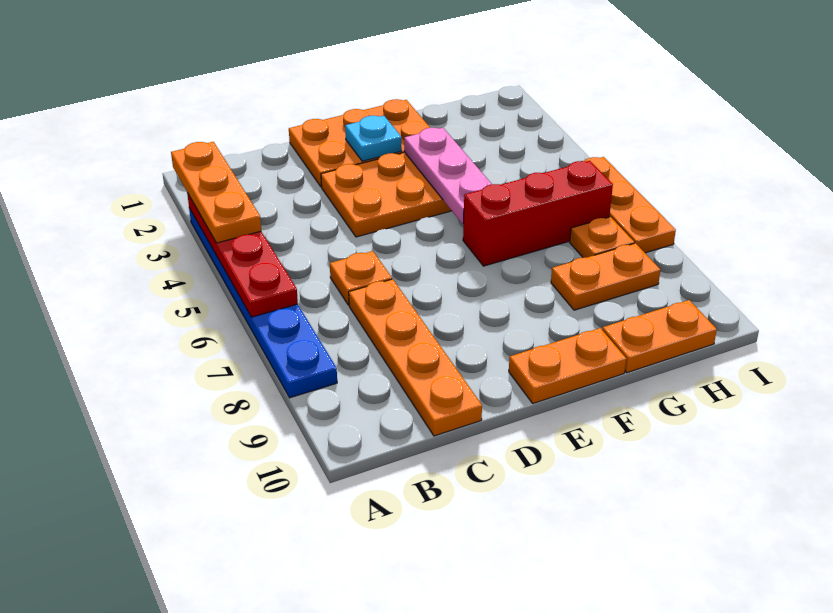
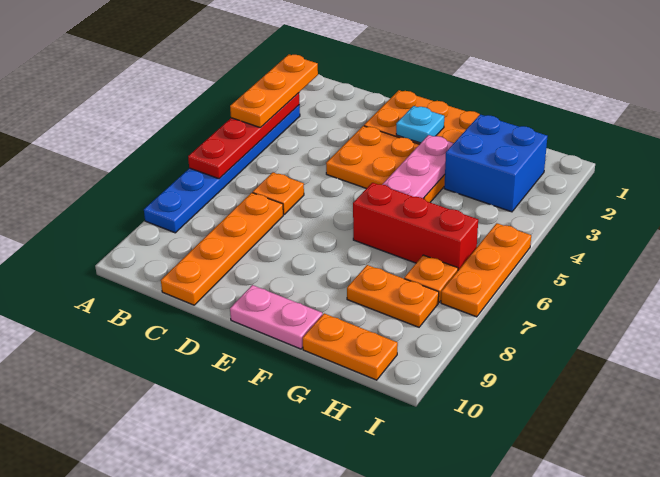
orange plate E10:F10 level 1 -> pink plate E10:F10 level 1
none -> blue brick G2:H3 level 1

